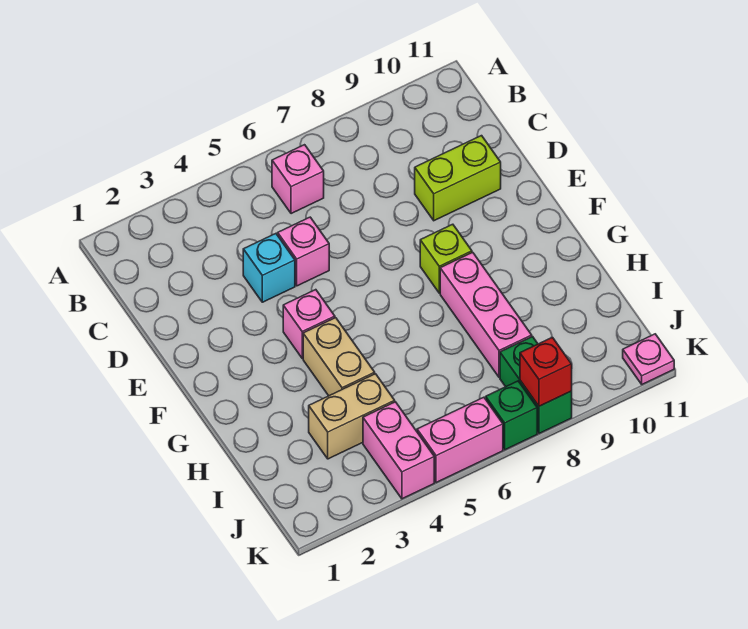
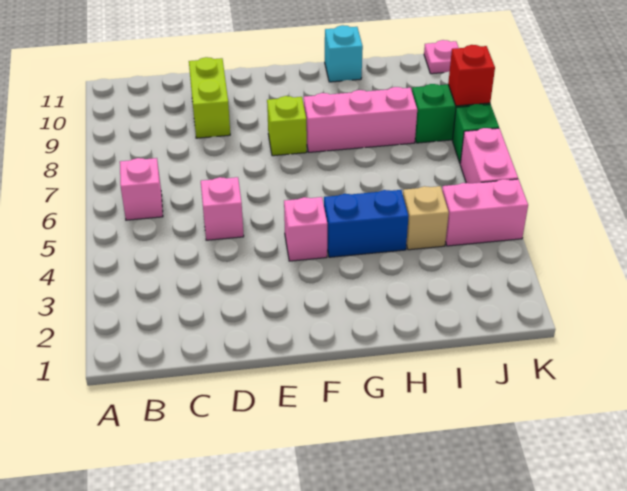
cyan brick D4 level 1 -> cyan brick H11 level 1
tan brick G4:H4 level 1 -> blue brick G4:H4 level 1
tan brick I3:I4 level 1 -> tan brick I4 level 1

